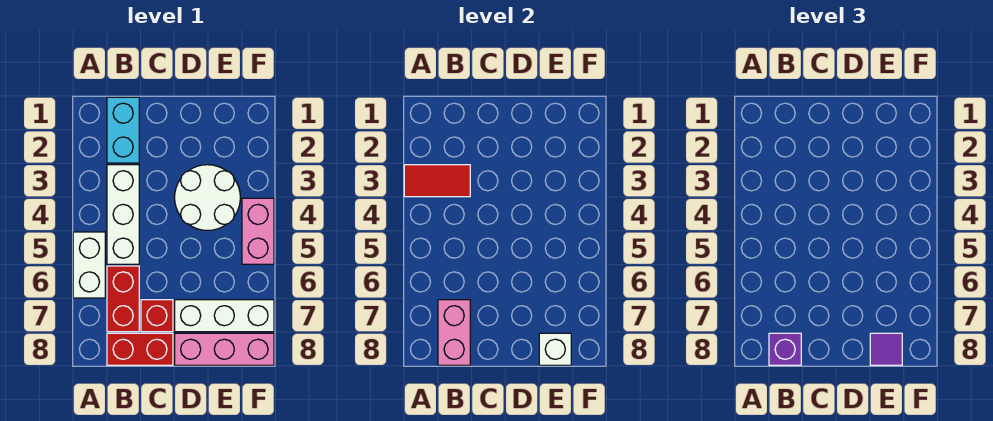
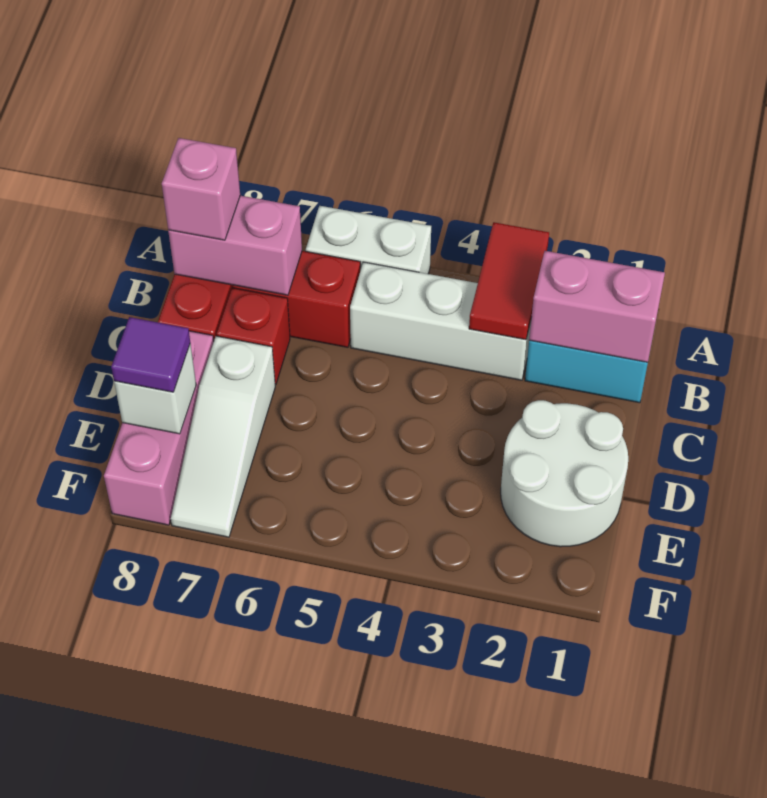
purple brick B8 level 3 -> pink brick B8 level 3
white round brick D3:E4 level 1 -> white round brick D1:E2 level 1
white brick D7:F7 level 1 -> white slope D7:F7 level 1 top D
pink brick F4:F5 level 1 -> pink brick B1:B2 level 2

